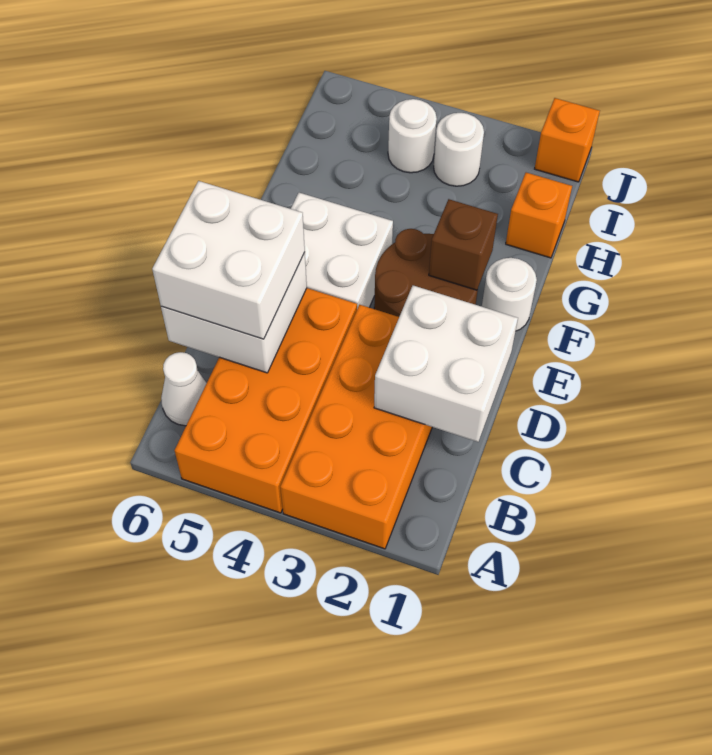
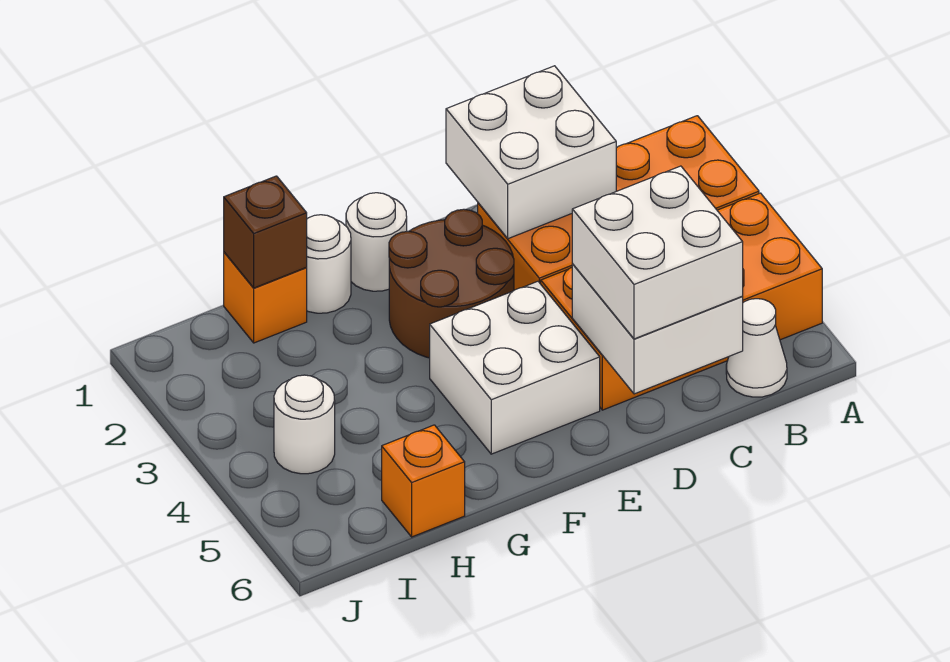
brown brick F2 level 2 -> brown brick H1 level 2
white round brick I3 level 1 -> white round brick G1 level 1
orange brick J1 level 1 -> orange brick H6 level 1

